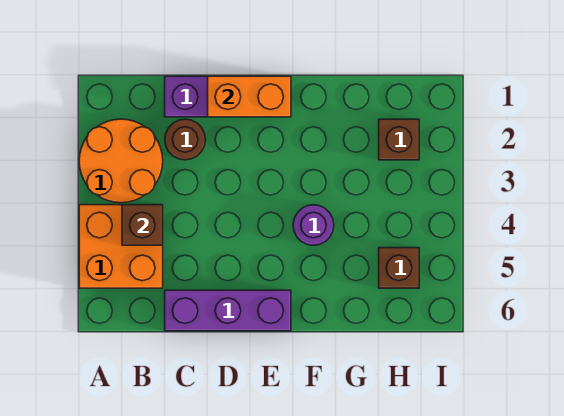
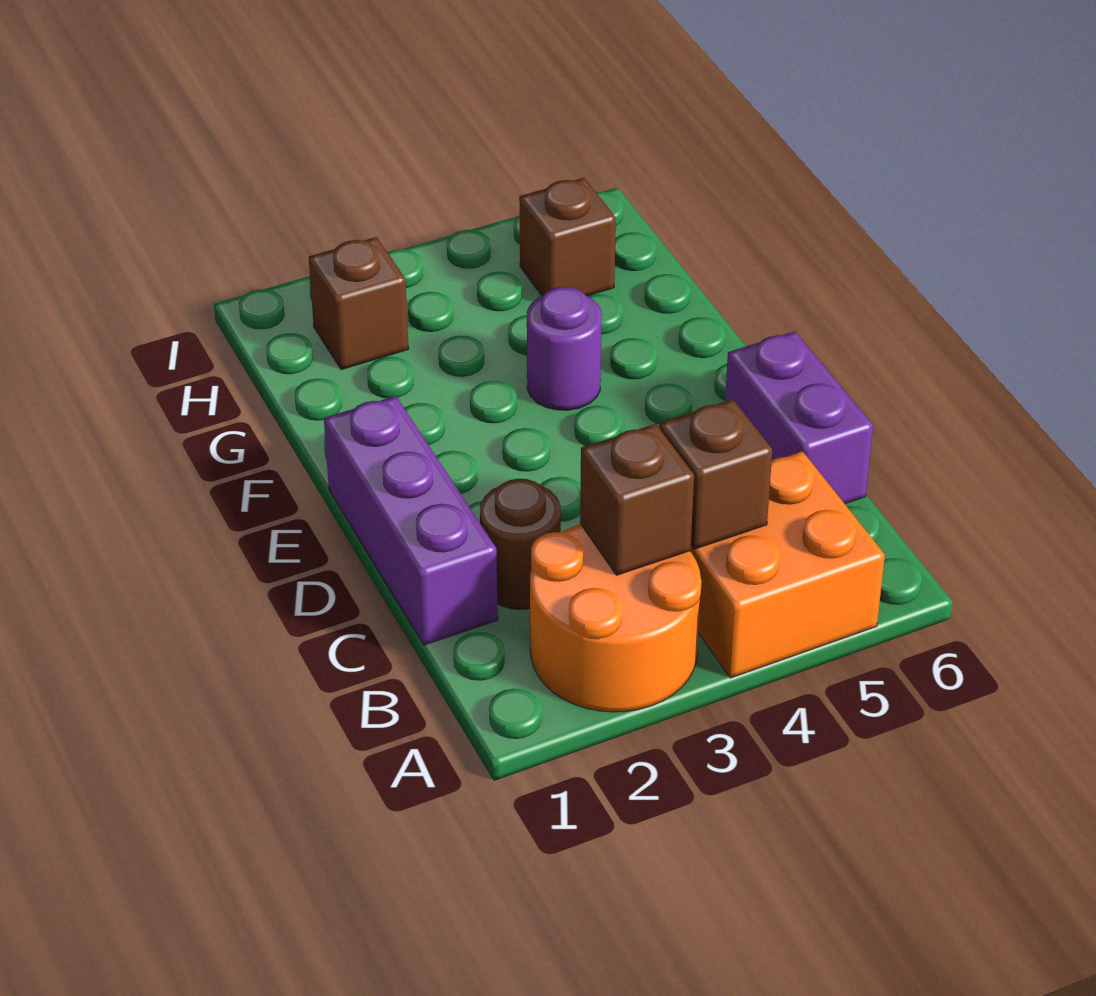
none -> brown brick B3 level 2
purple brick C6:E6 level 1 -> purple brick C6:D6 level 1
orange brick D1:E1 level 2 -> none

